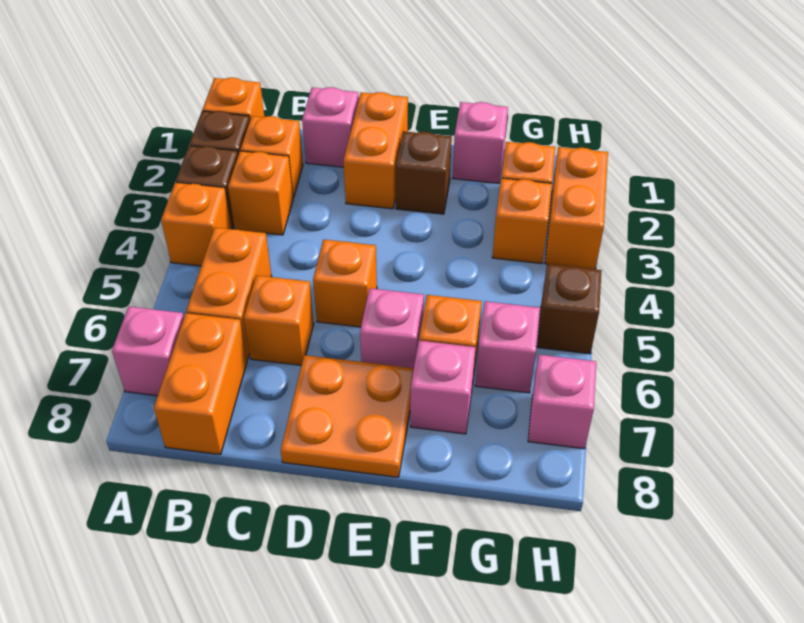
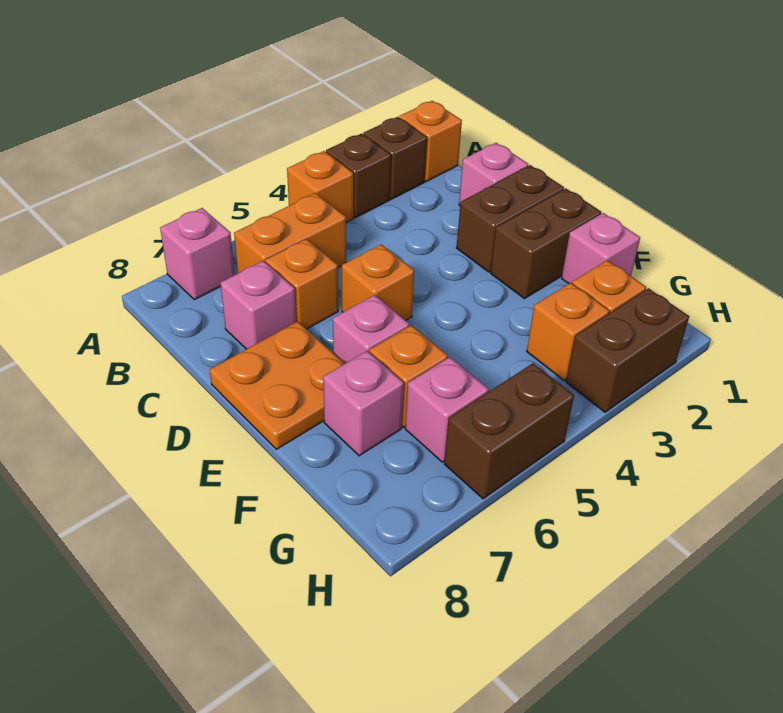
orange brick B2 level 1 -> none
orange brick B3 level 1 -> none
orange brick B7:B8 level 1 -> none
orange brick D1:D2 level 1 -> brown brick D1:D2 level 1
brown brick E2 level 1 -> brown brick E1:E2 level 1
orange brick H2:H3 level 1 -> brown brick H2:H3 level 1
brown brick H5 level 1 -> brown brick H5:H6 level 1
pink brick H7 level 1 -> pink brick C7 level 1

